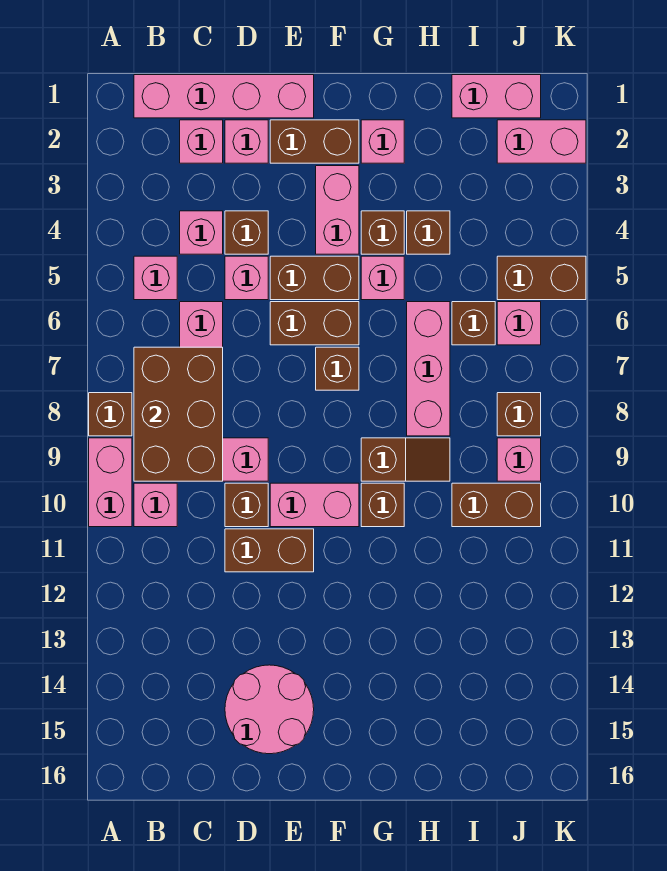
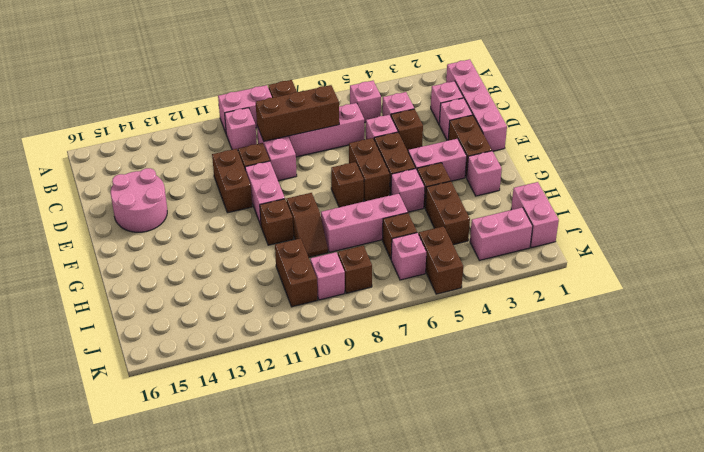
brown brick B7:C9 level 2 -> brown brick C7:C9 level 2
brown brick H4 level 1 -> brown brick H4:I4 level 1
pink brick J2:K2 level 1 -> pink brick J2:J3 level 1

